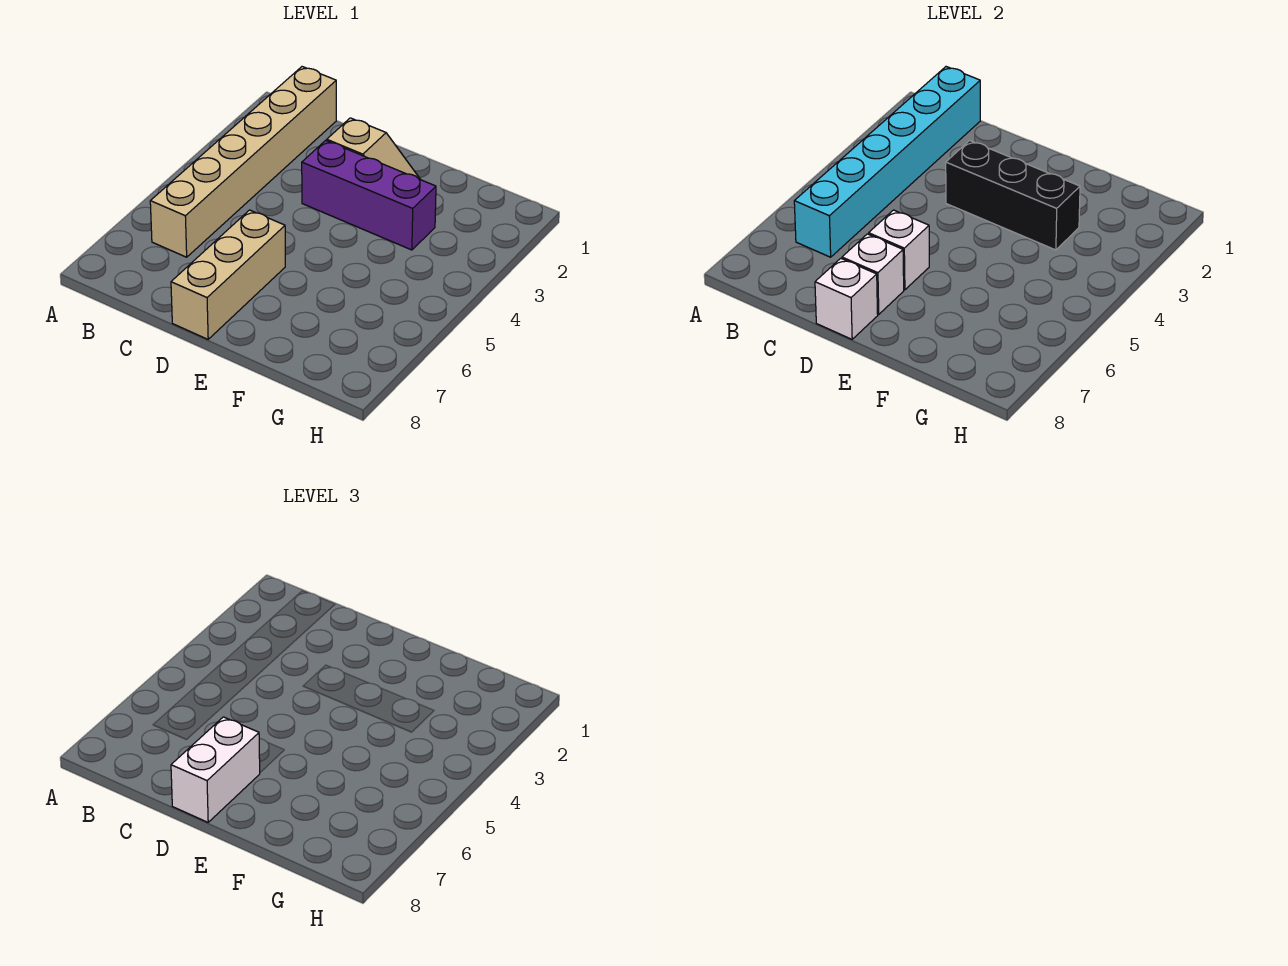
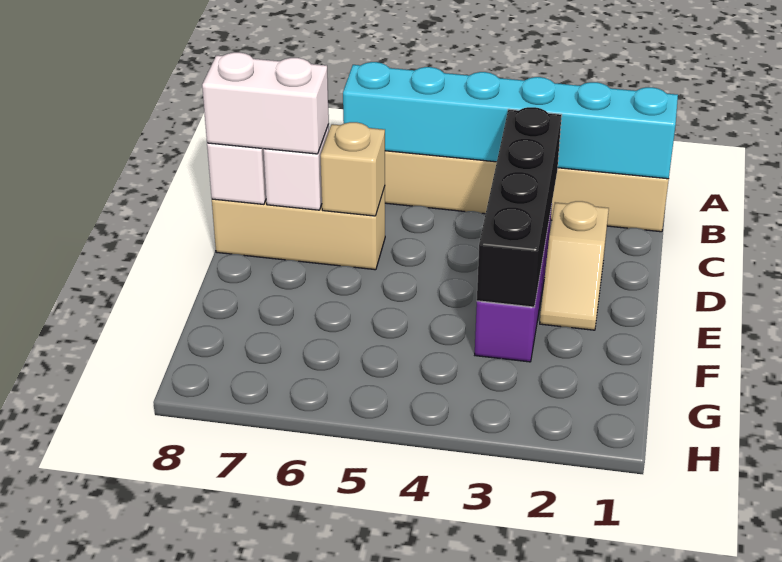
black brick D3:F3 level 2 -> black brick C3:F3 level 2
white brick D6 level 2 -> tan brick D6 level 2

